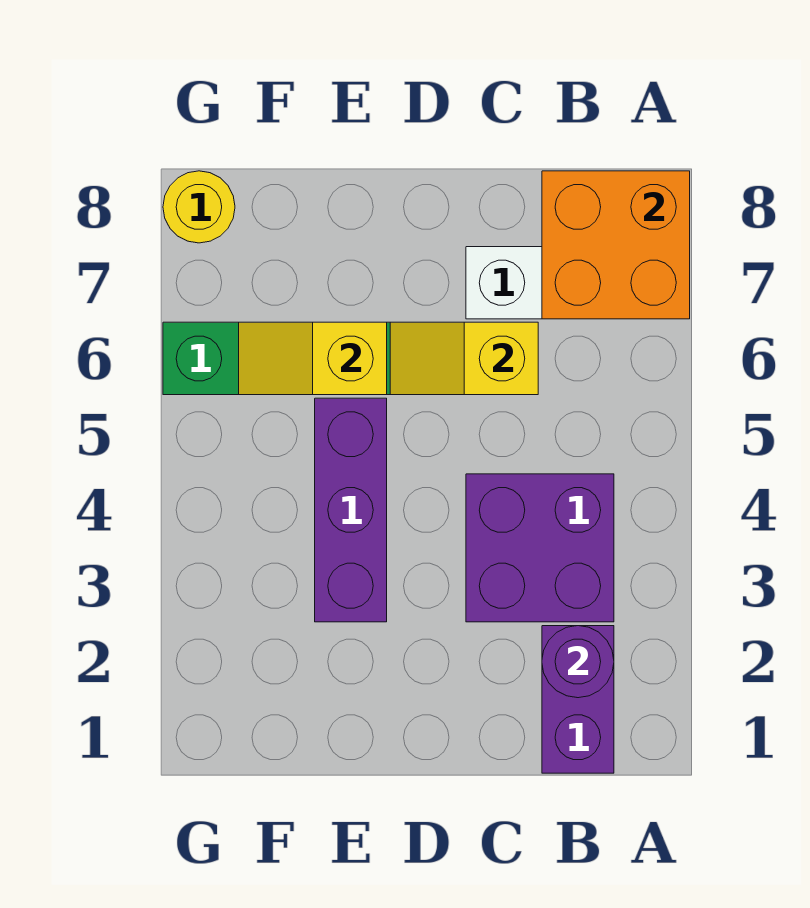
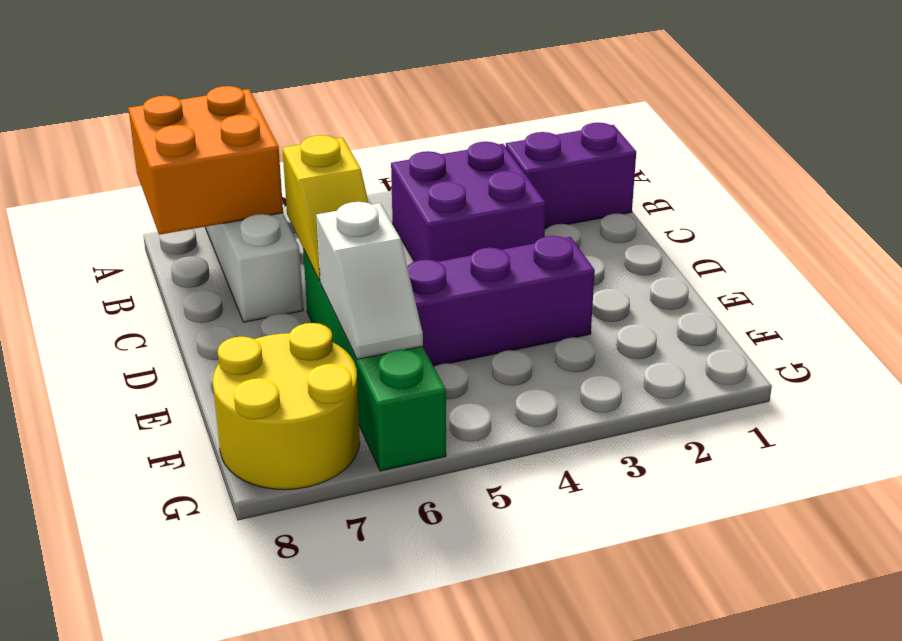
purple round brick B2 level 2 -> none
yellow slope E6:F6 level 2 top E -> white slope E6:F6 level 2 top E
yellow round brick G8 level 1 -> yellow round brick F7:G8 level 1

